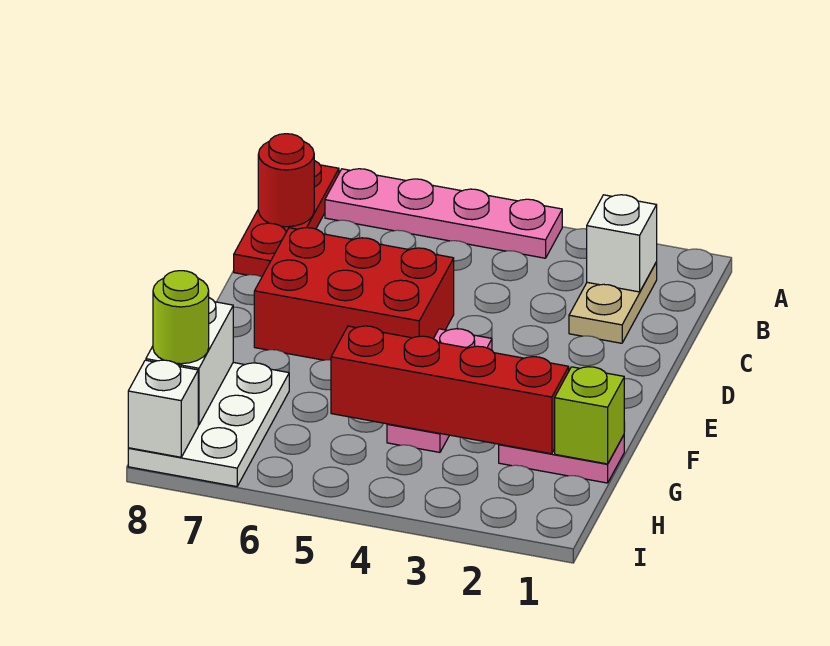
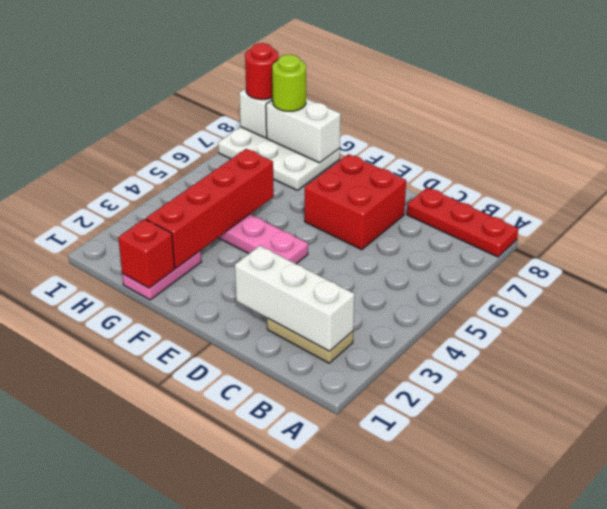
pink plate A4:A7 level 1 -> none
white brick B2 level 2 -> white brick B2:D2 level 2
red round brick B8 level 2 -> red round brick I8 level 3
red brick D5:E7 level 1 -> red brick D6:E7 level 1
lime brick G1 level 2 -> red brick G1 level 2

